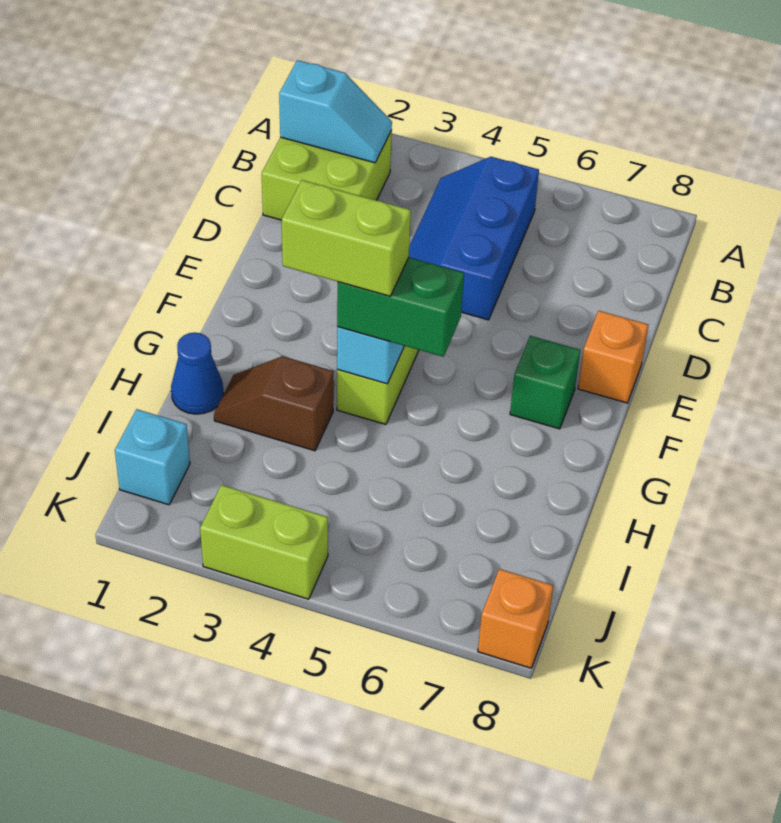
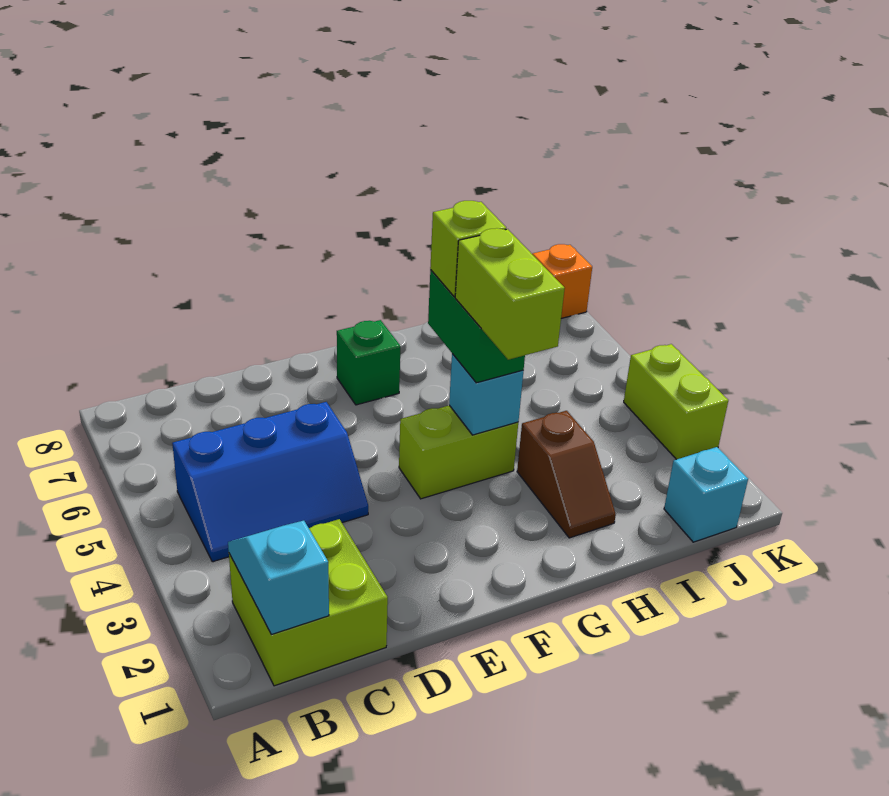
orange brick E8 level 1 -> none
none -> lime brick G5 level 4
blue cone H1 level 1 -> none

